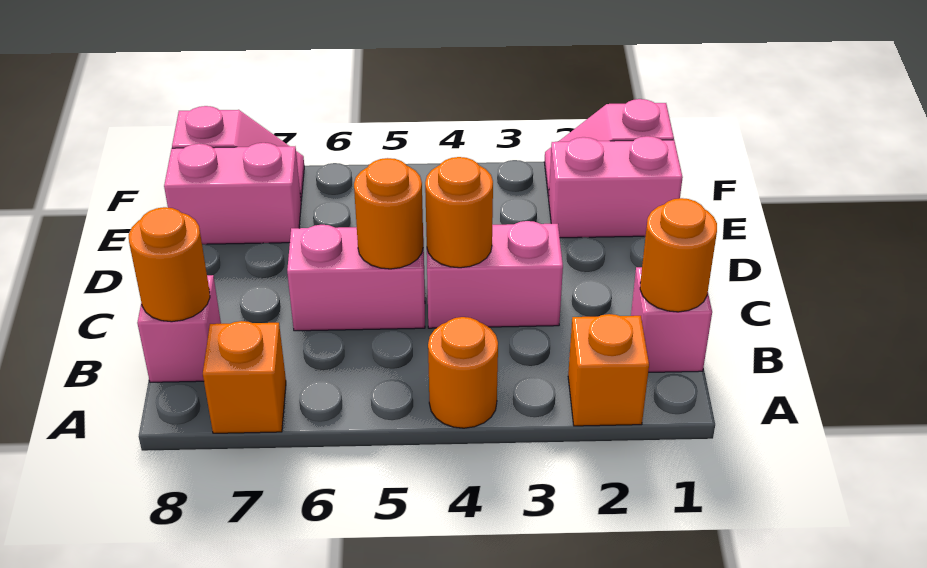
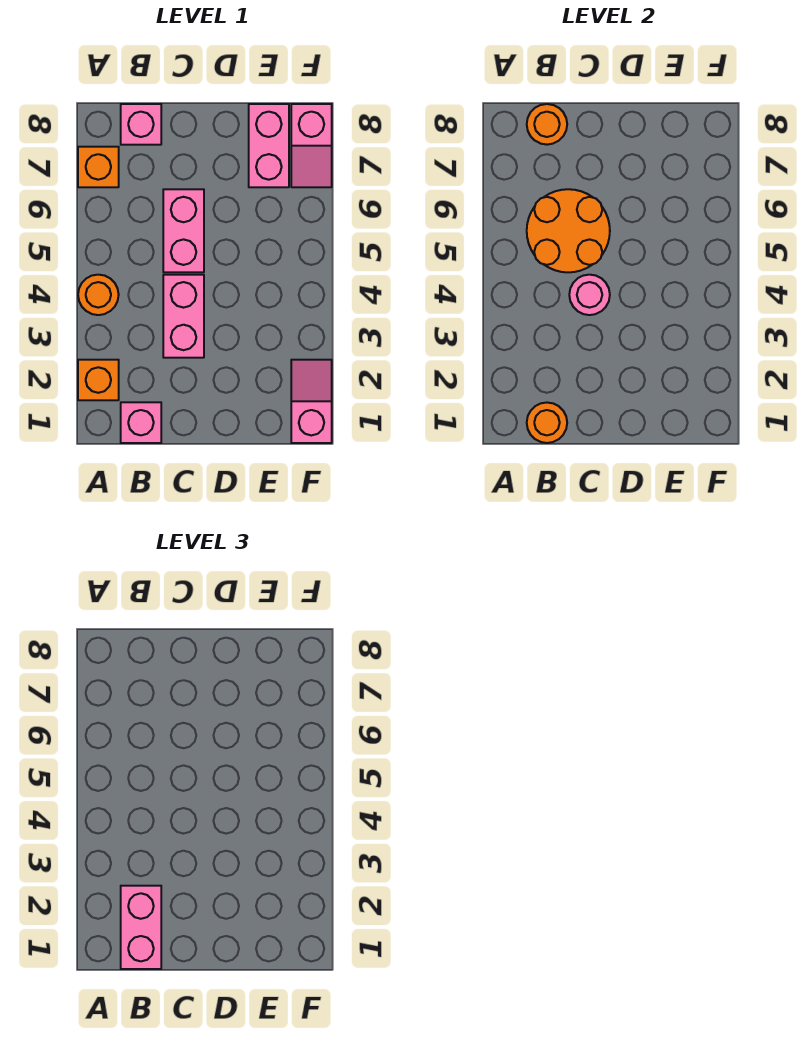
orange round brick C4 level 2 -> pink round brick C4 level 2
orange round brick C5 level 2 -> orange round brick B5:C6 level 2
pink brick E1:E2 level 1 -> pink brick B1:B2 level 3

